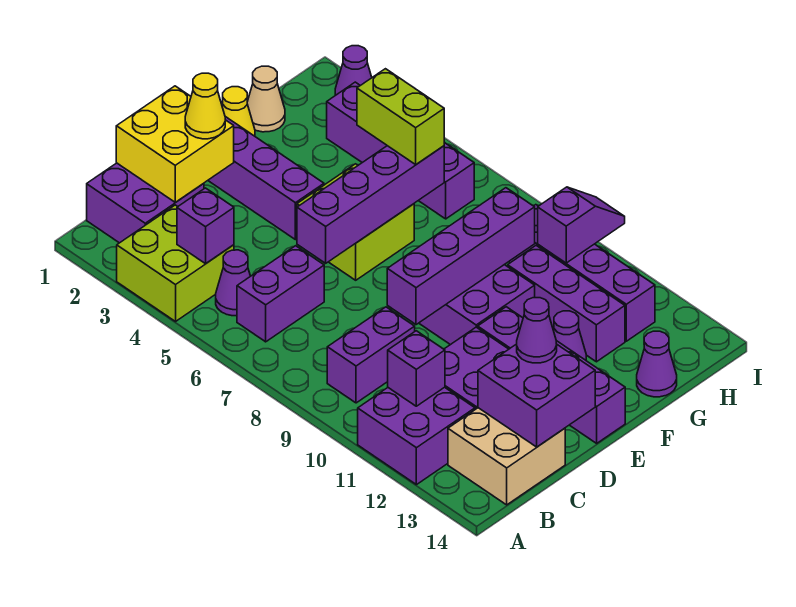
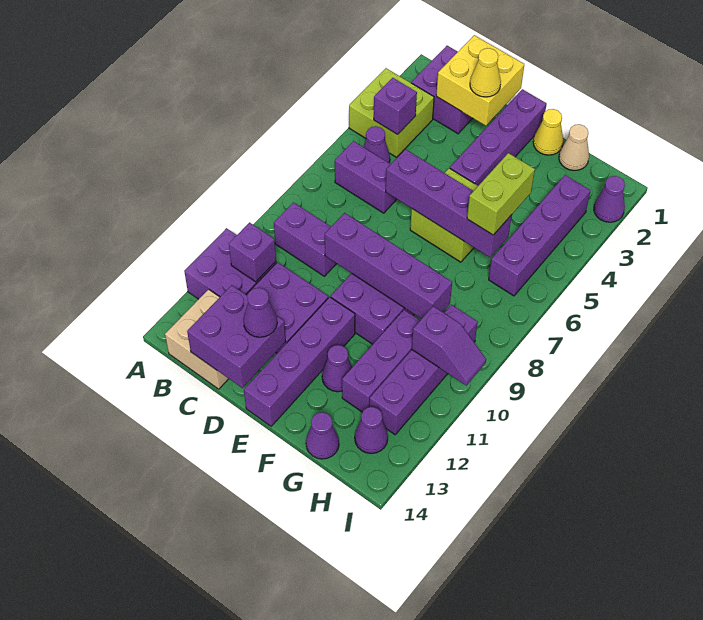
none -> purple cone H13 level 1

